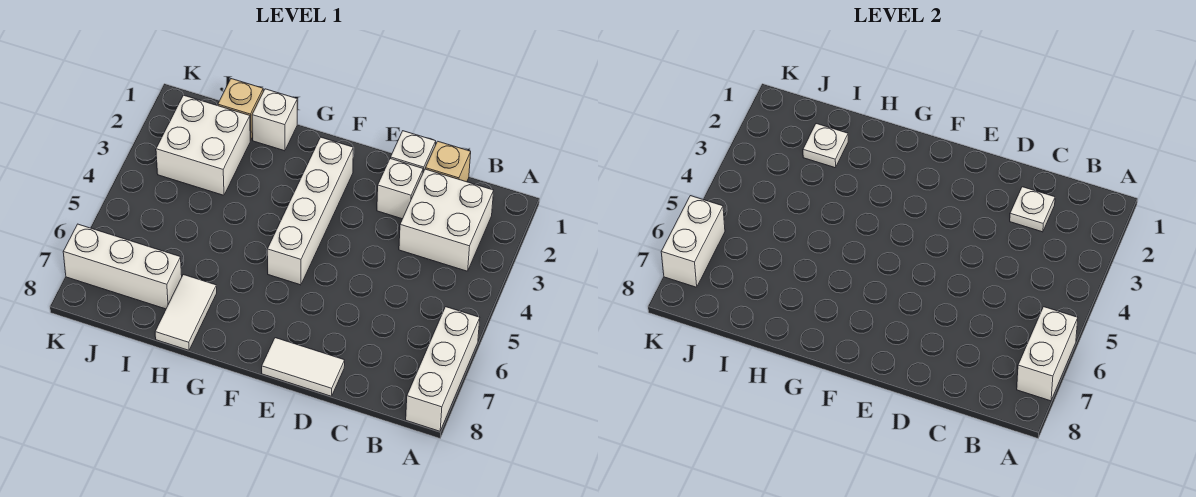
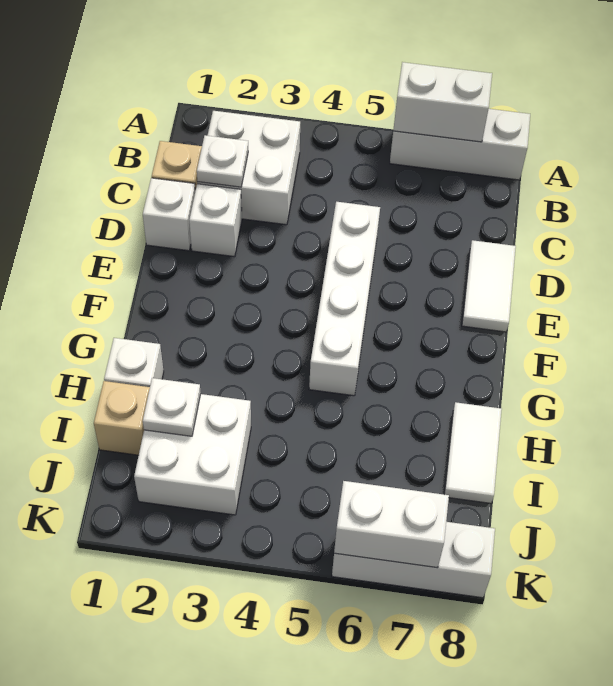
white brick F2:F5 level 1 -> white brick D5:G5 level 1
white tile H7:H8 level 1 -> white tile H8:I8 level 1
white brick I7:K7 level 1 -> white brick K6:K8 level 1

